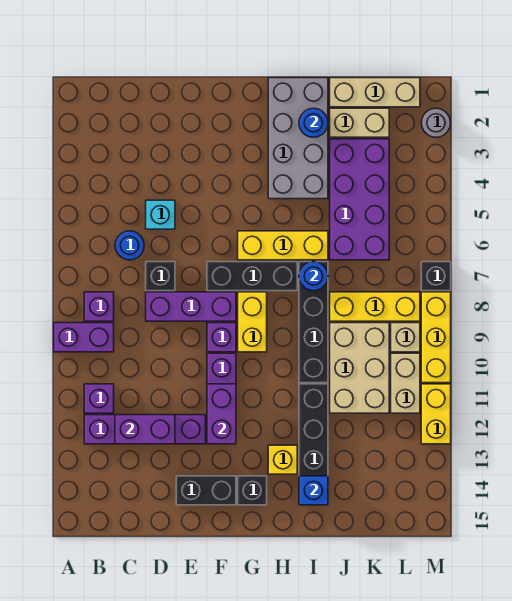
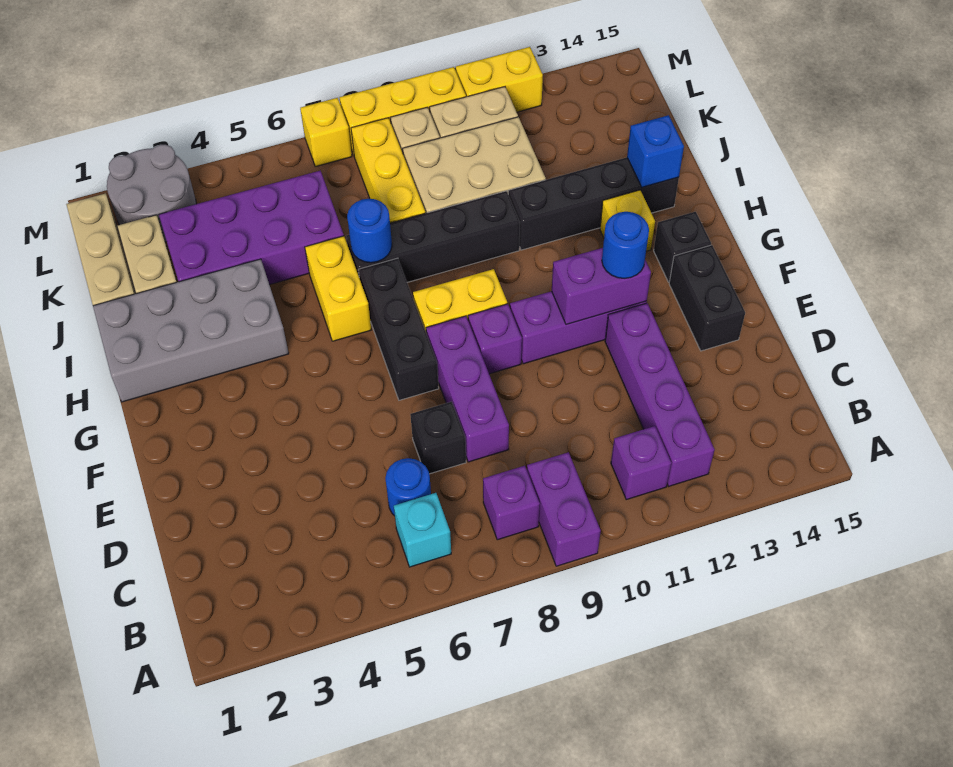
purple brick C12:D12 level 2 -> none
cyan brick D5 level 1 -> cyan brick B6 level 1
yellow brick G6:I6 level 1 -> yellow brick H6:I6 level 1
blue round brick I2 level 2 -> blue round brick F12 level 3
grey round brick M2 level 1 -> grey round brick L2:M3 level 1
black brick M7 level 1 -> yellow brick M7 level 1

